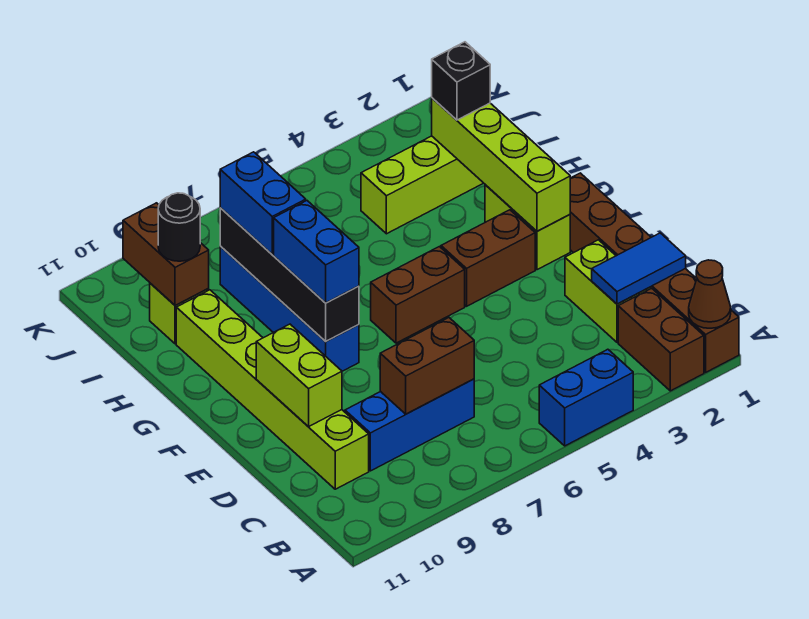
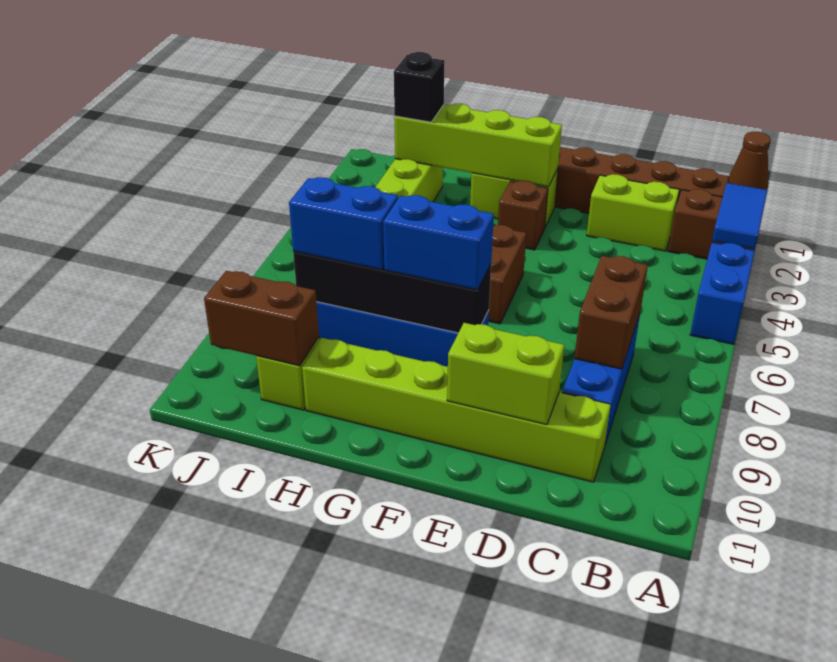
blue tile C1:C2 level 2 -> blue tile A2:A3 level 2
brown brick F3:F4 level 1 -> brown brick F3 level 1
black round brick I10 level 3 -> none

